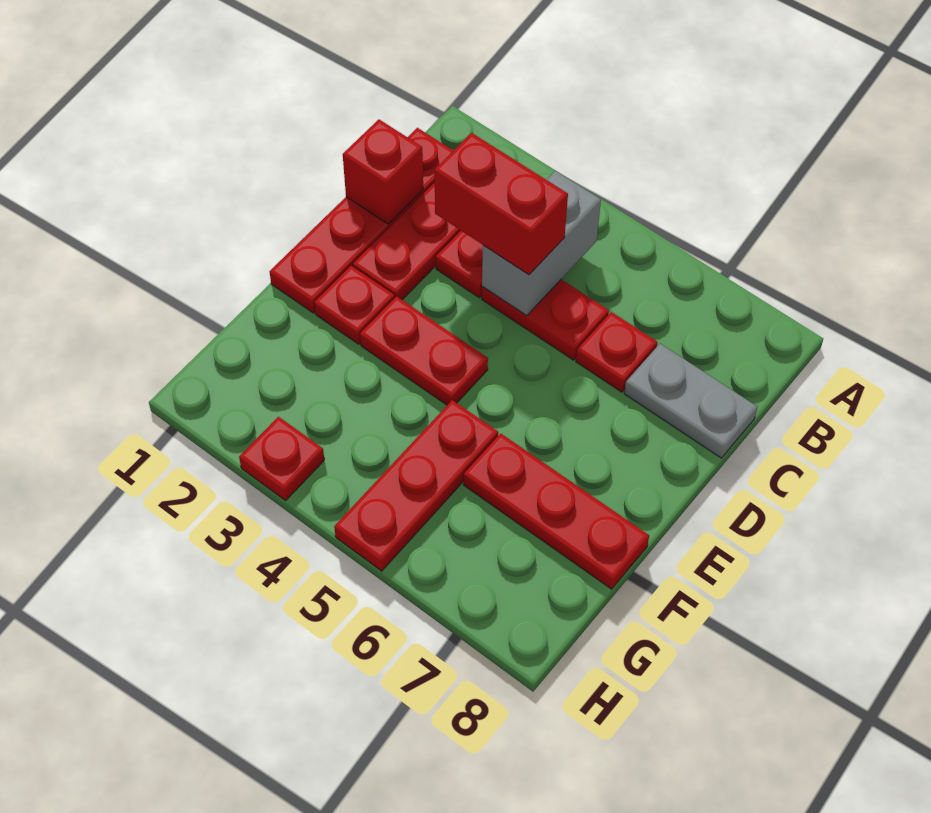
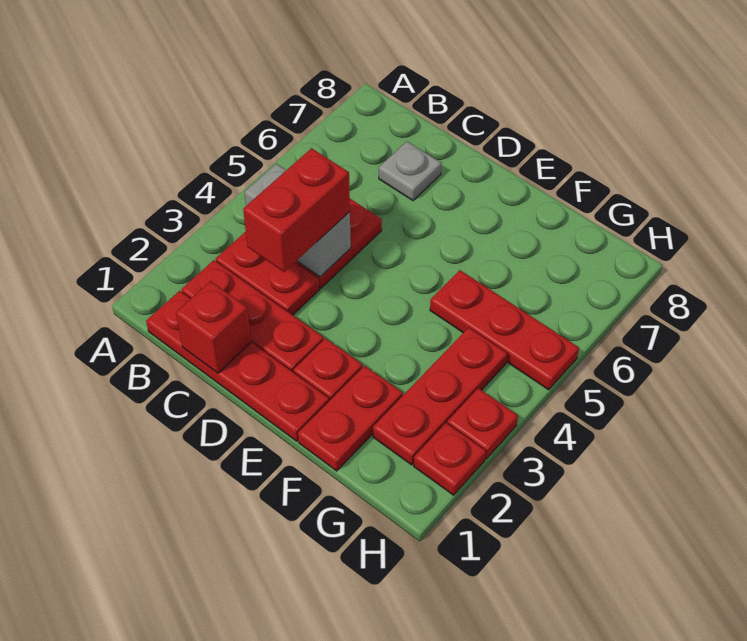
red plate C6 level 1 -> red plate H2 level 1
grey plate C7:C8 level 1 -> grey plate C7 level 1
red plate E3:E4 level 1 -> red plate F1:F2 level 1
red plate F6:F8 level 1 -> red plate G2:G4 level 1

